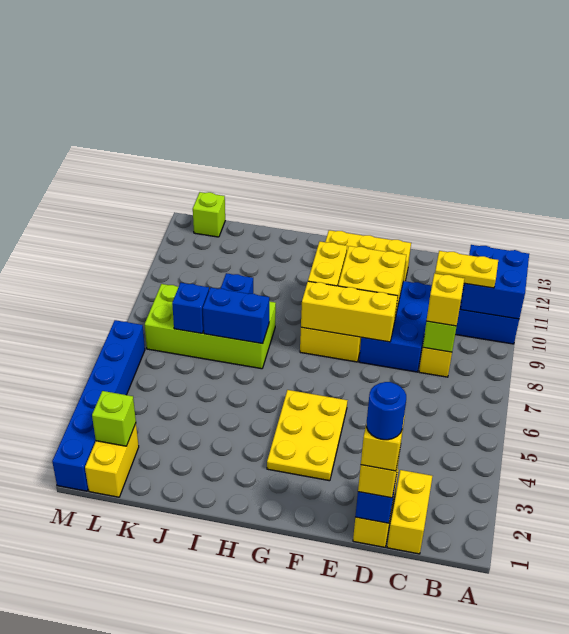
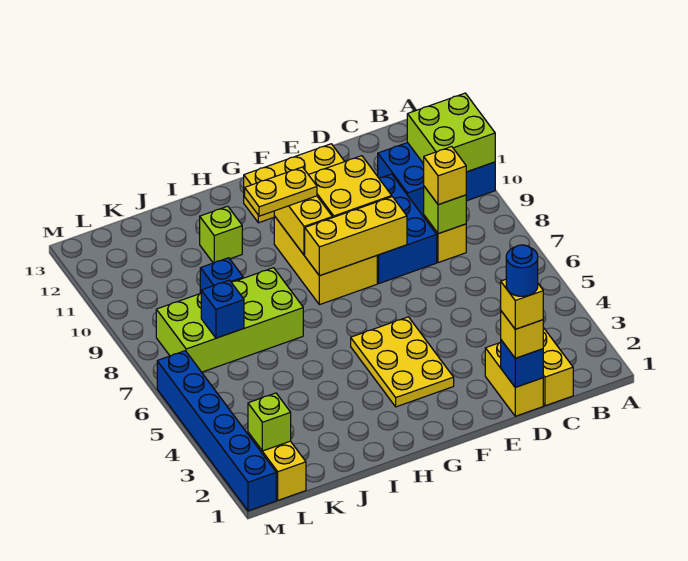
blue brick A10:B11 level 2 -> lime brick A10:B11 level 2
yellow plate B10:C10 level 3 -> yellow plate G10:H10 level 3
blue brick I7:J7 level 2 -> none
lime brick L13 level 1 -> lime brick I11 level 1

